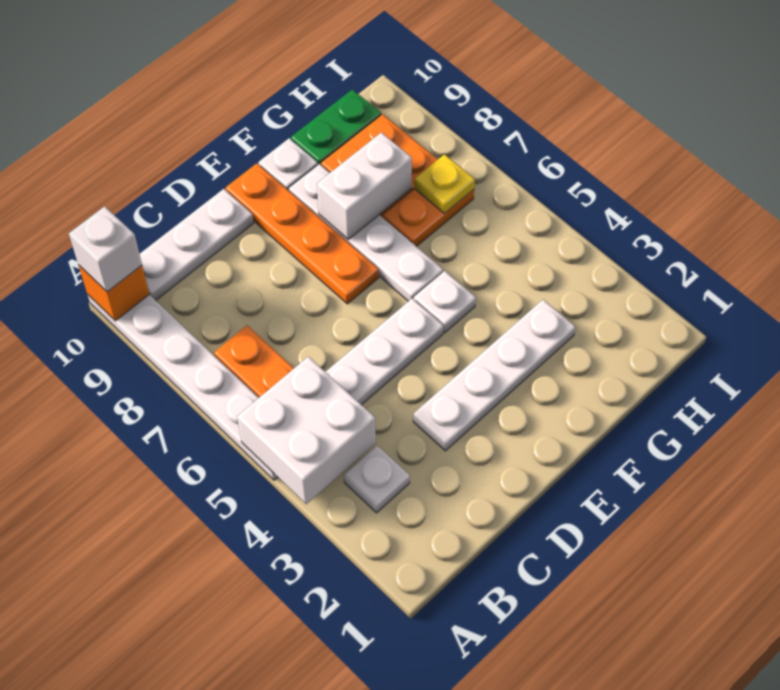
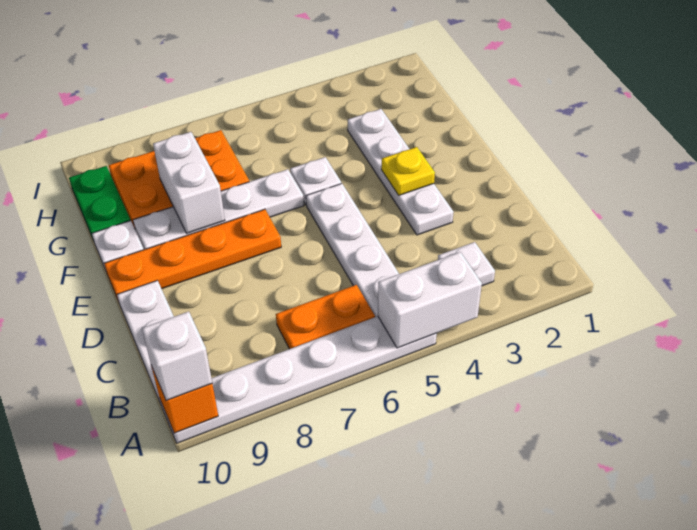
white brick A4:B5 level 2 -> white brick A4:A5 level 2
yellow plate H7 level 2 -> yellow plate E3 level 2

